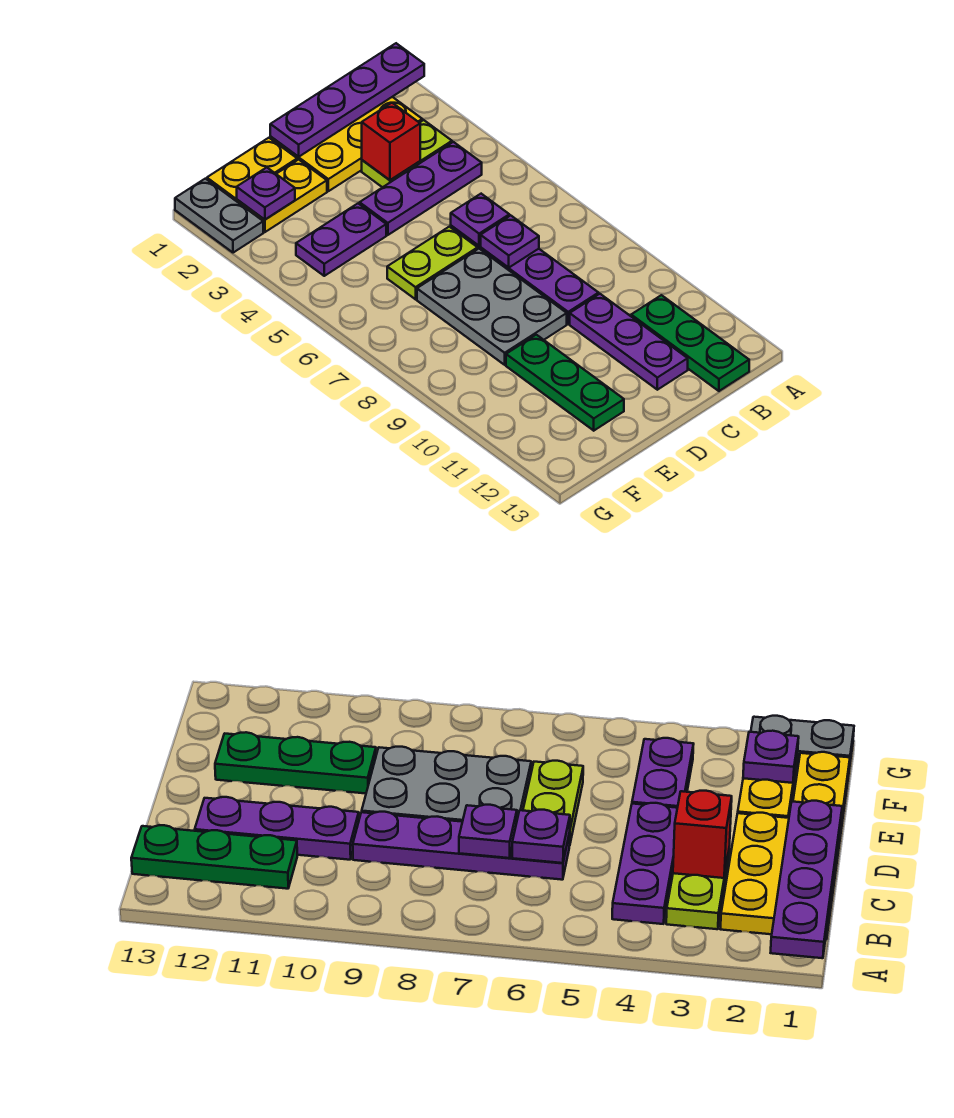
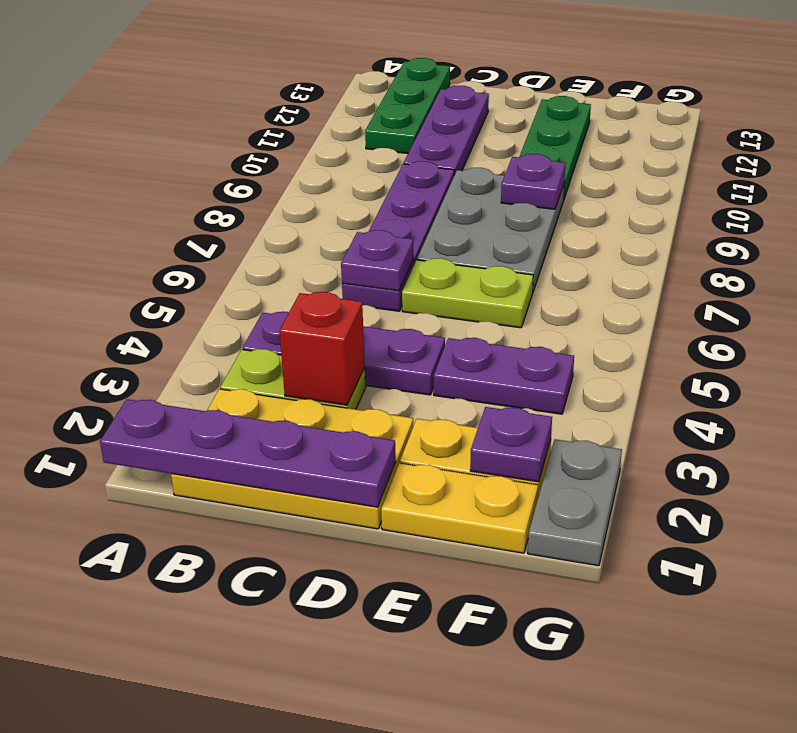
purple plate C7 level 2 -> purple plate E9 level 2

